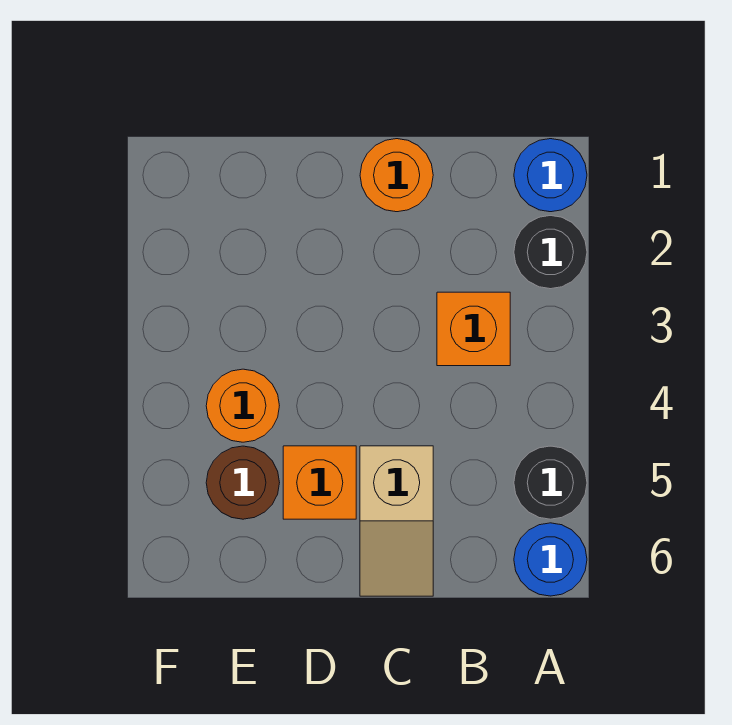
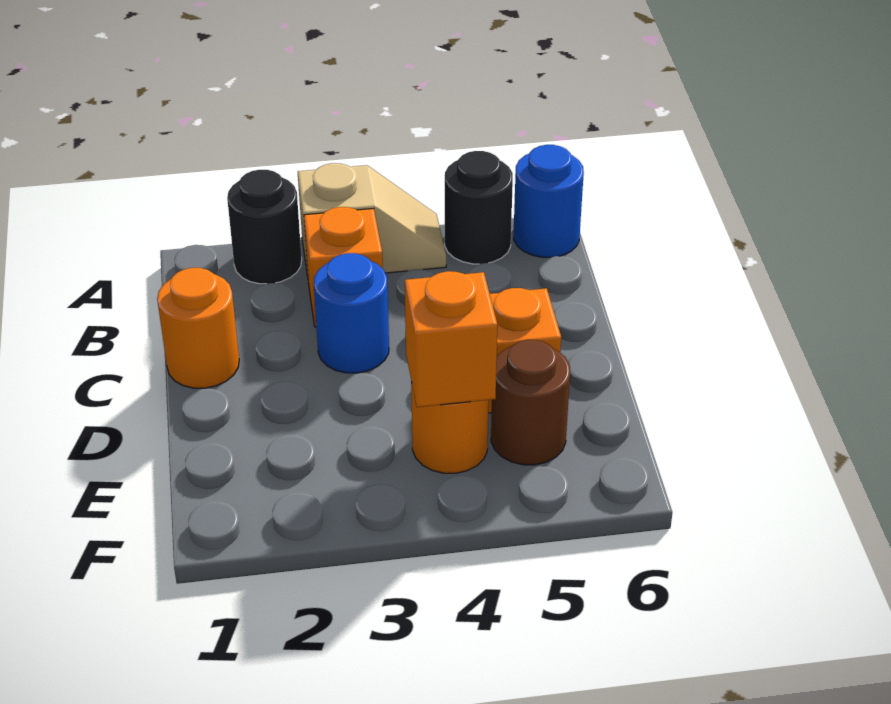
blue round brick A1 level 1 -> blue round brick C3 level 1
tan slope C5:C6 level 1 top 5 -> tan slope A3:A4 level 1 top 3
none -> orange brick E4 level 2

